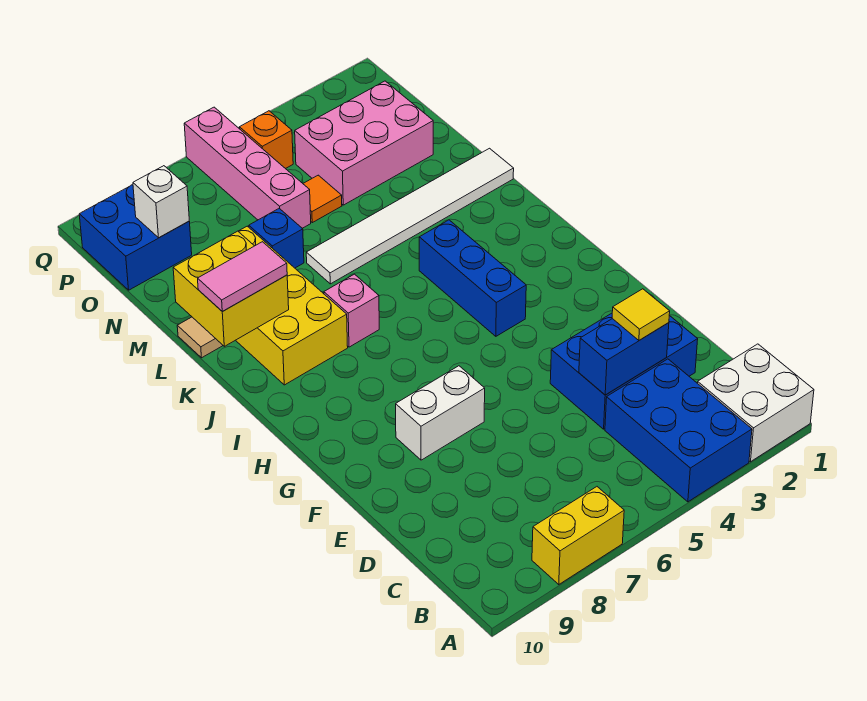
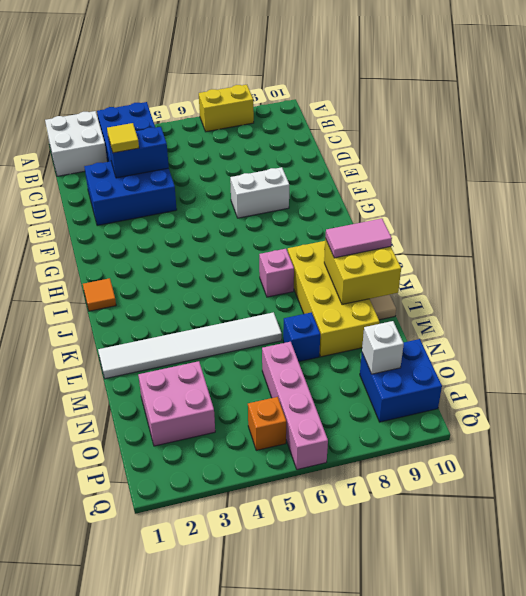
blue brick H4:J4 level 1 -> none
pink brick N2:O4 level 1 -> pink brick N2:O3 level 1
orange tile N5 level 1 -> orange tile I1 level 1

